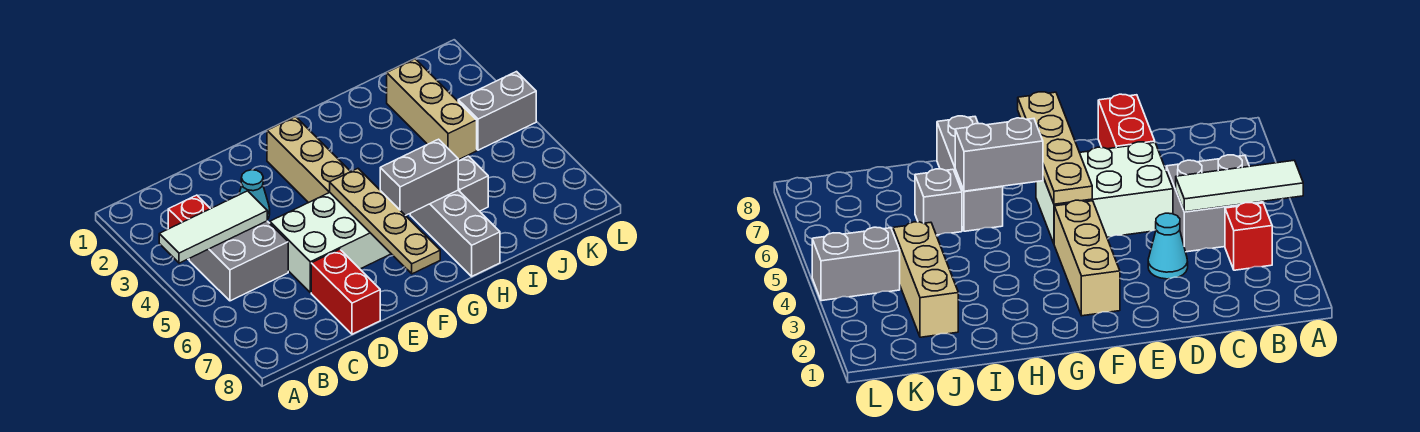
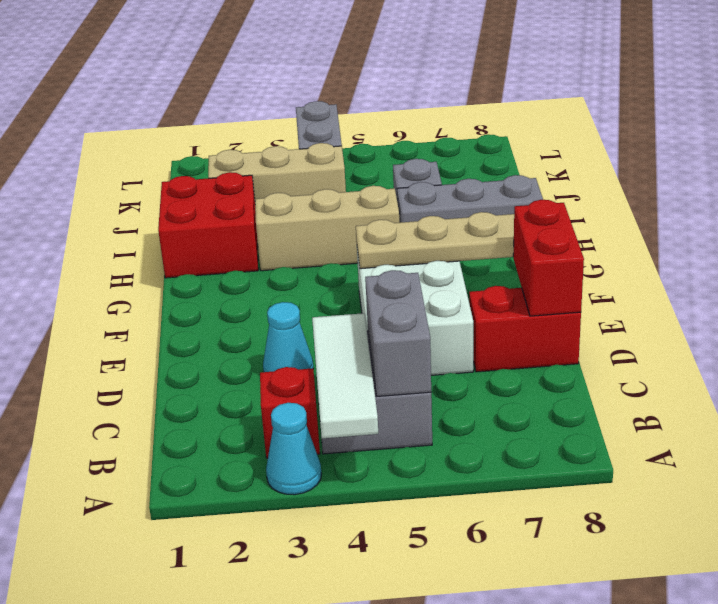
none -> cyan cone A3 level 1
none -> red brick D8:E8 level 2
tan brick F2:F4 level 1 -> tan brick H3:H5 level 1
grey brick G6:H6 level 2 -> grey brick B5:C5 level 2
none -> red brick H1:I2 level 1

